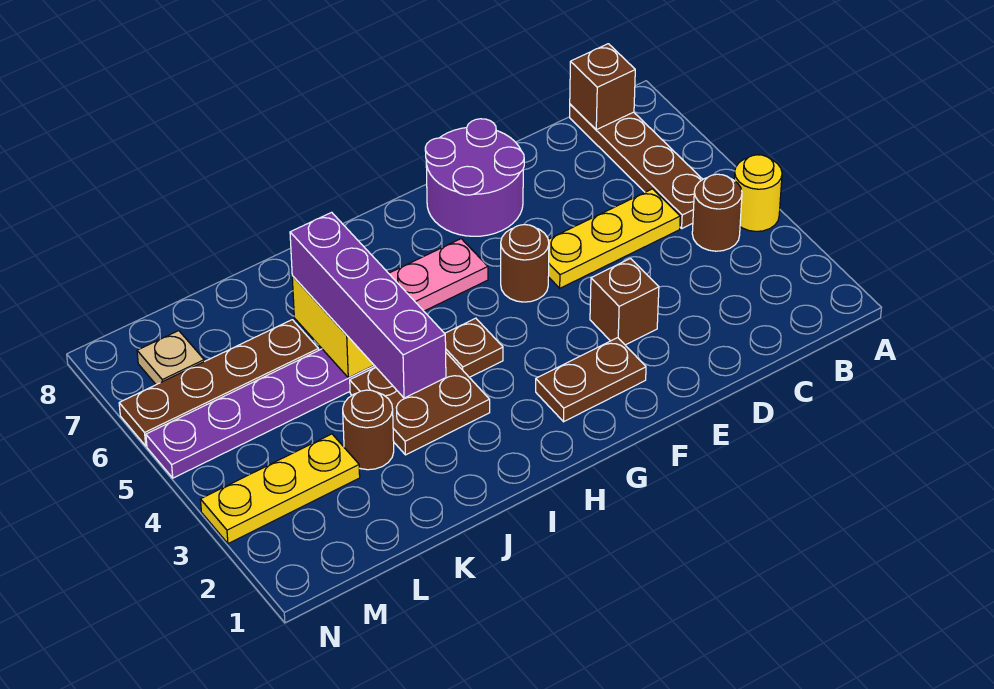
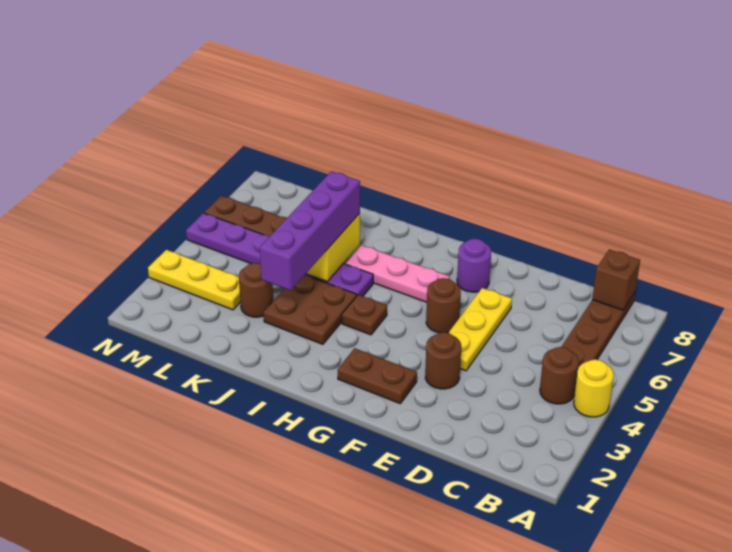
yellow plate C5:E5 level 1 -> yellow plate E4:E6 level 1
brown brick E3 level 1 -> brown round brick E3 level 1
purple round brick E7:F8 level 1 -> purple round brick F7 level 1
tan plate M7 level 1 -> none

